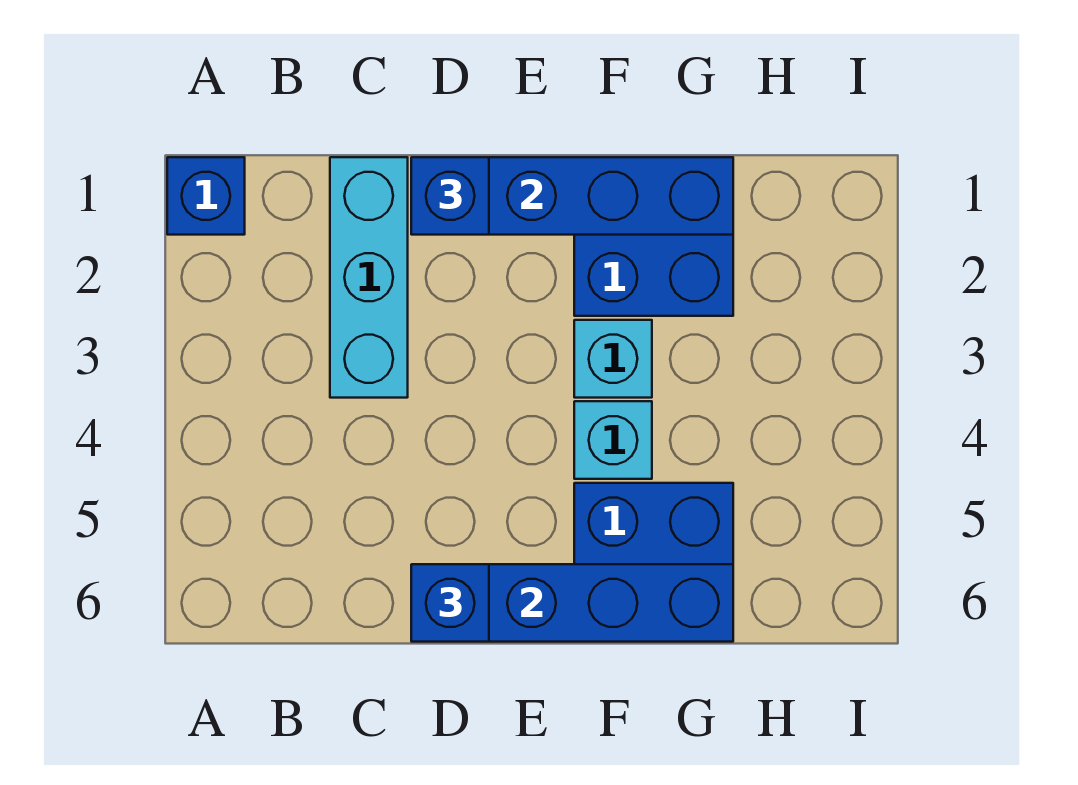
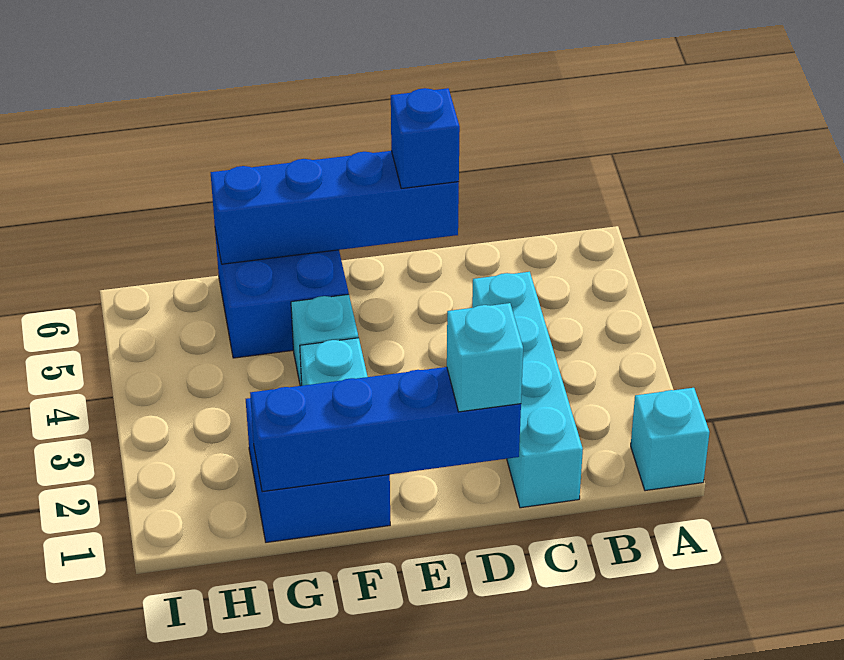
blue brick A1 level 1 -> cyan brick A1 level 1
cyan brick C1:C3 level 1 -> cyan brick C1:C4 level 1
blue brick D1 level 3 -> cyan brick D1 level 3

